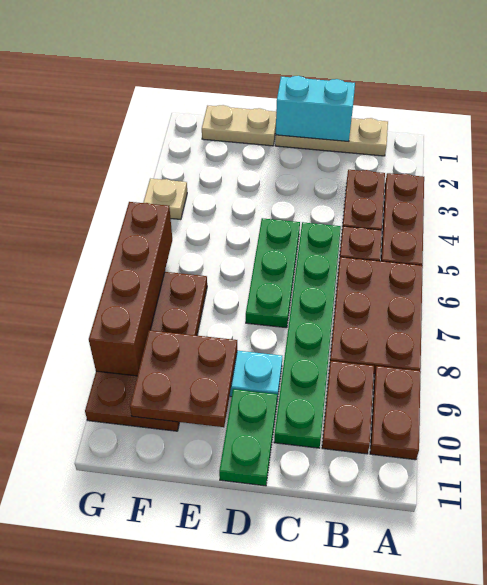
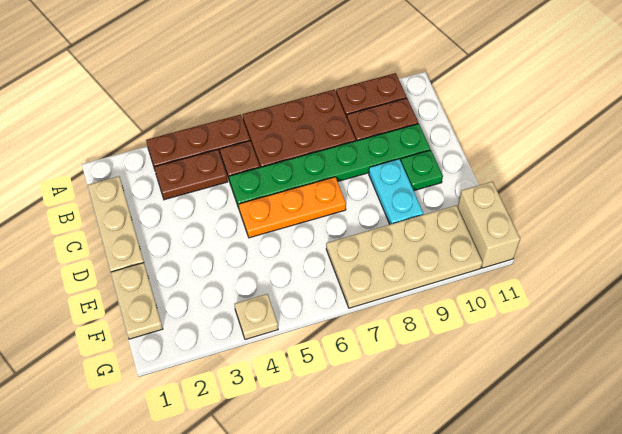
cyan brick C1:D1 level 2 -> none
green plate D5:D7 level 1 -> orange plate D5:D7 level 1
green plate D10:D11 level 1 -> green plate D10 level 1
brown plate E9:F10 level 2 -> none
brown plate F7:G10 level 1 -> tan plate F7:G10 level 1
none -> tan brick F11:G11 level 1
brown brick G6:G9 level 2 -> none

